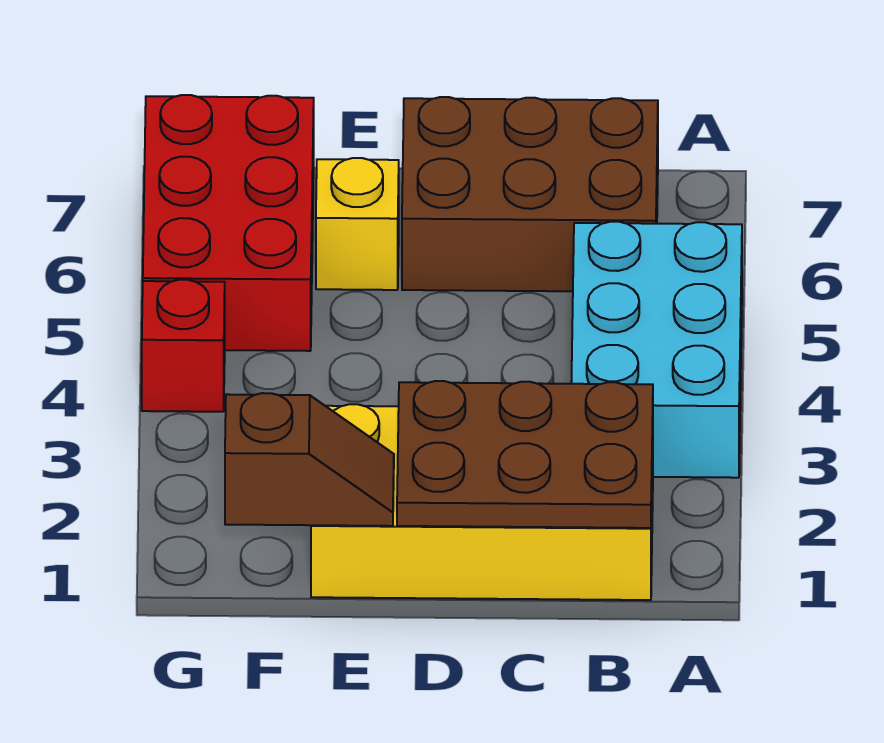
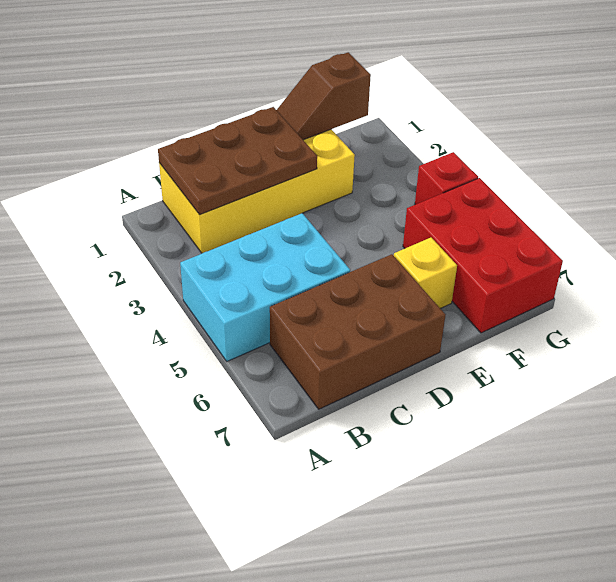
cyan brick A3:B5 level 1 -> cyan brick A4:C5 level 1

